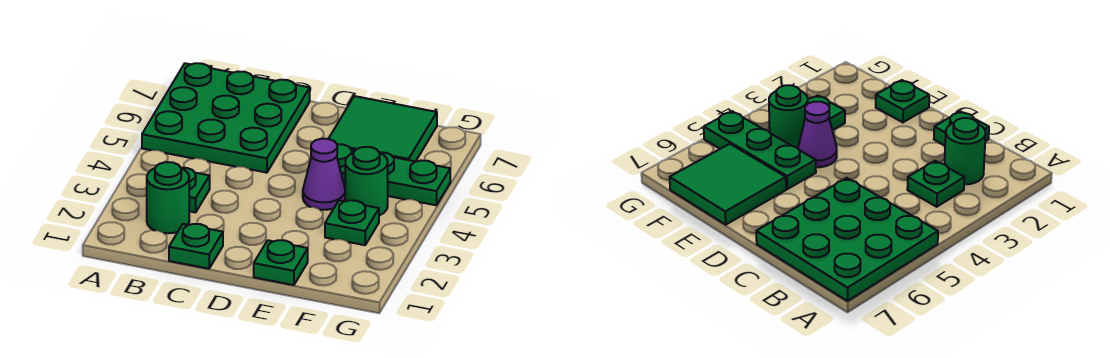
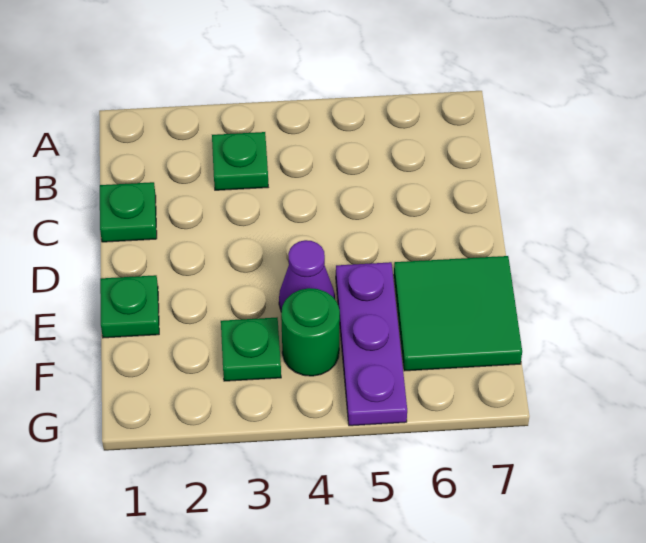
green plate A5:C7 level 1 -> none
green round brick B2 level 1 -> none
green plate E5:G5 level 1 -> purple plate E5:G5 level 1

